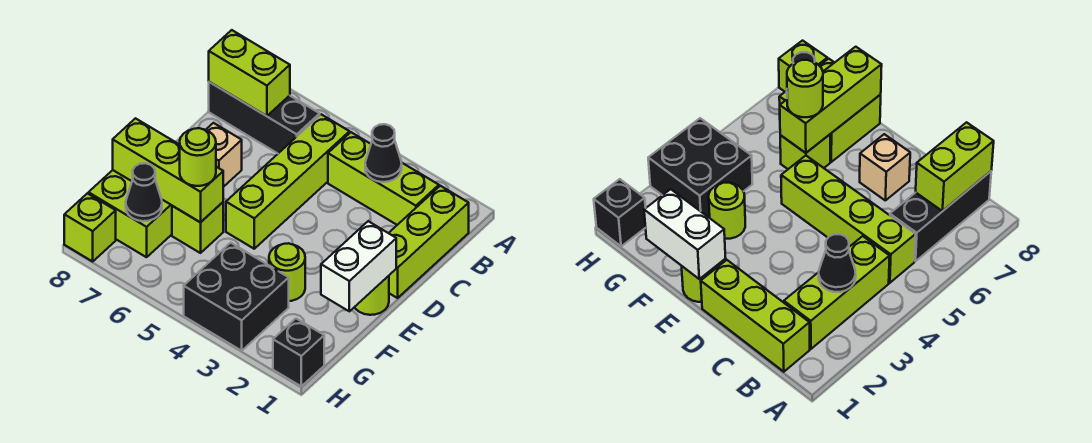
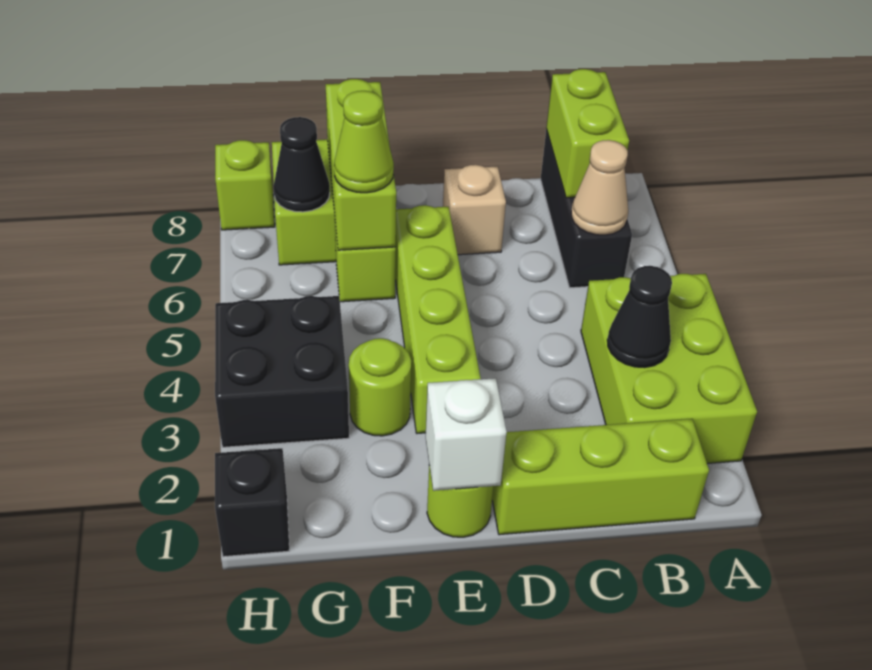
lime brick B2:B4 level 1 -> lime brick A2:B4 level 1
lime brick B5:E5 level 1 -> lime brick E3:E6 level 1
none -> tan cone B6 level 2
white brick E1:F1 level 2 -> white brick E1 level 2
lime round brick F6 level 3 -> lime cone F6 level 3

